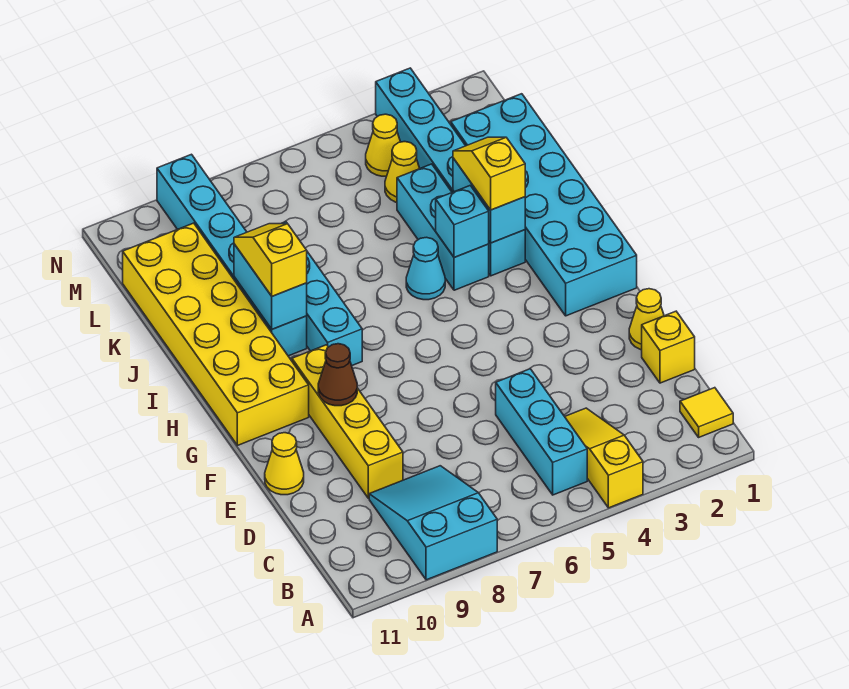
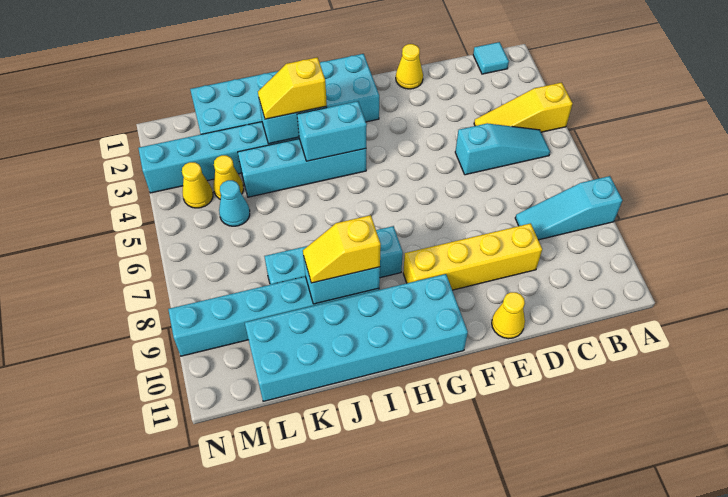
cyan slope A8:C9 level 1 top A -> cyan slope A8:C8 level 1 top A
yellow tile B1 level 1 -> cyan tile B1 level 1
cyan brick B5:D5 level 1 -> cyan slope B5:D5 level 1 top D
yellow brick D1 level 1 -> none
brown cone F9 level 2 -> none
yellow brick G10:L11 level 1 -> cyan brick G10:L11 level 1
cyan brick I4:K4 level 1 -> cyan brick H4:K4 level 1
cyan brick I4 level 2 -> cyan brick H4:I4 level 2
cyan cone I5 level 1 -> cyan cone L5 level 1

